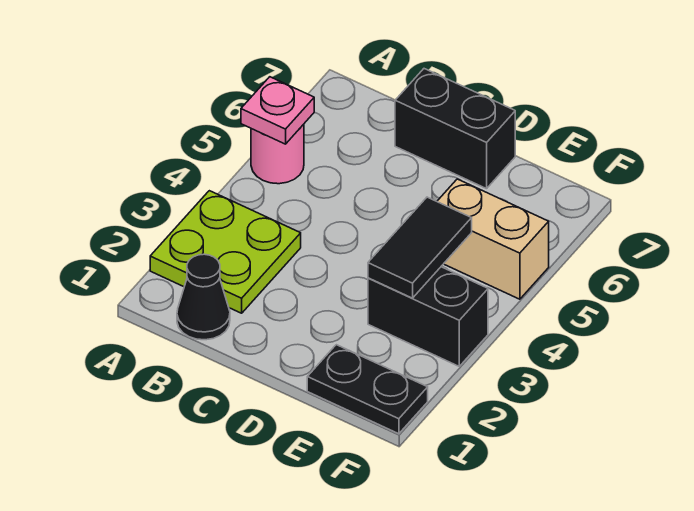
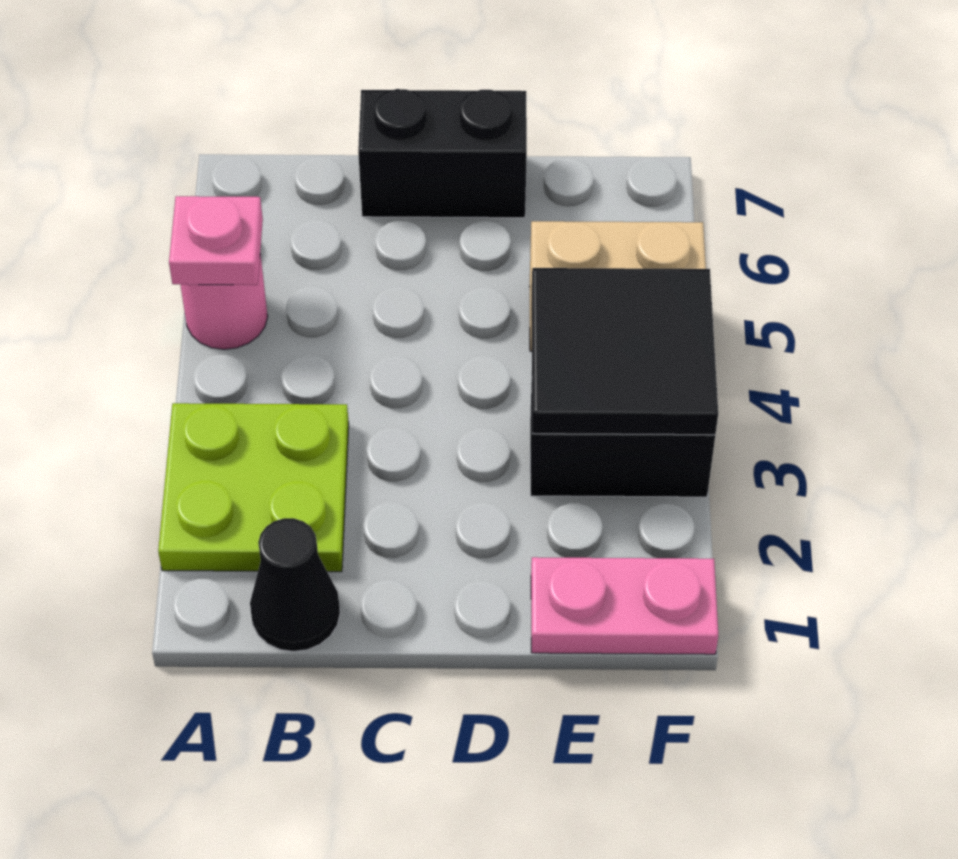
black plate E1:F1 level 1 -> pink plate E1:F1 level 1
black tile E3:E4 level 2 -> black tile E3:F4 level 2

